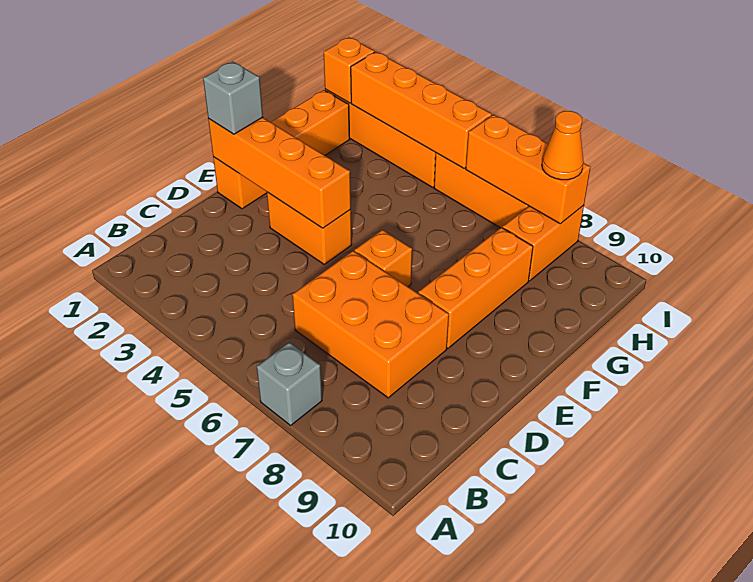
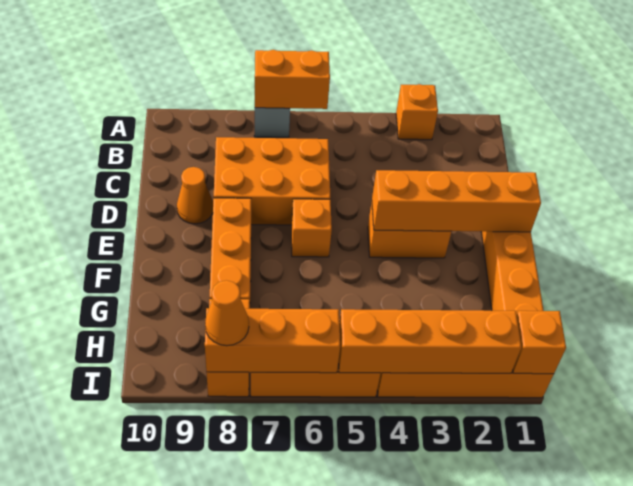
none -> orange brick A3 level 1
none -> orange brick A6:A7 level 2
none -> orange cone D9 level 1
grey brick E1 level 3 -> none

